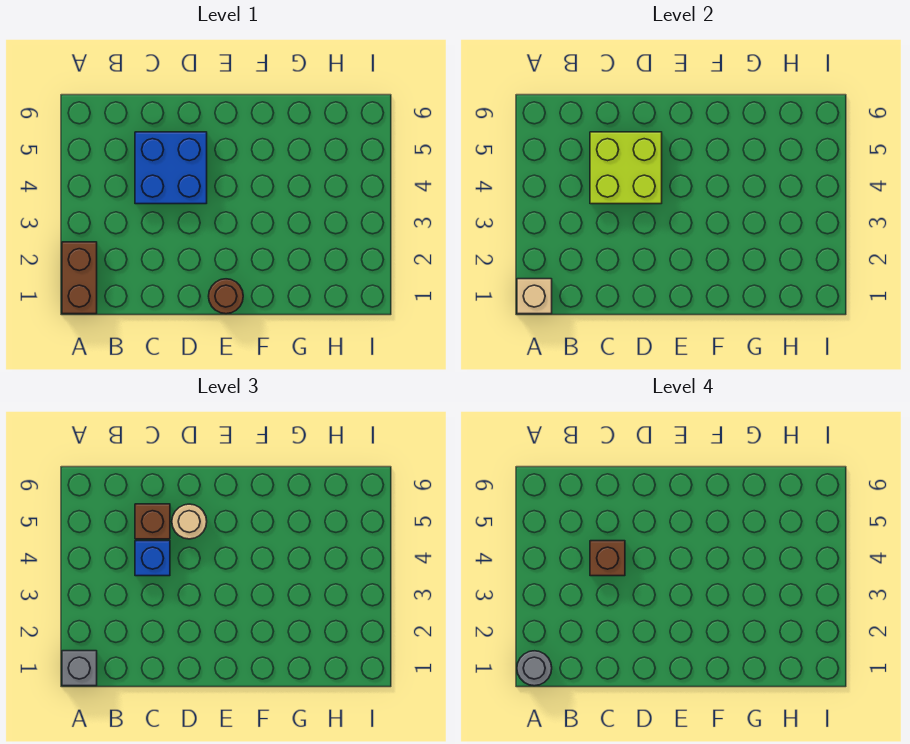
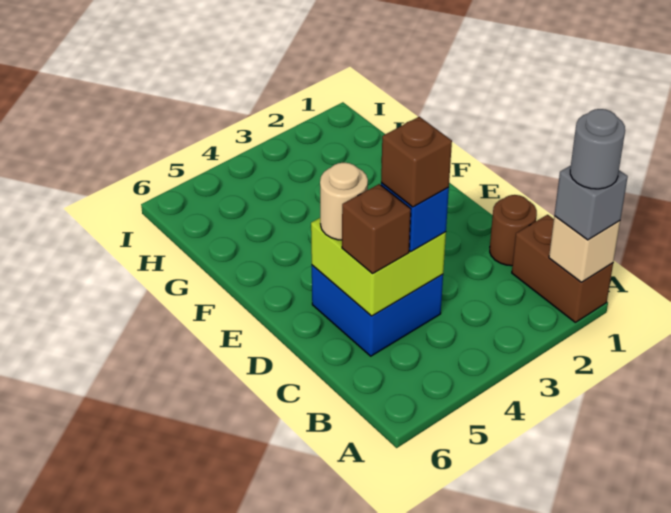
brown brick A1:A2 level 1 -> brown brick A1:B1 level 1
brown round brick E1 level 1 -> brown round brick C1 level 1

